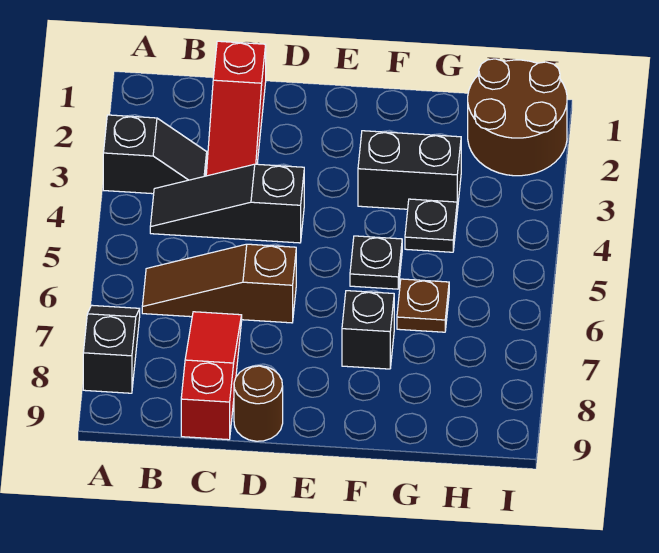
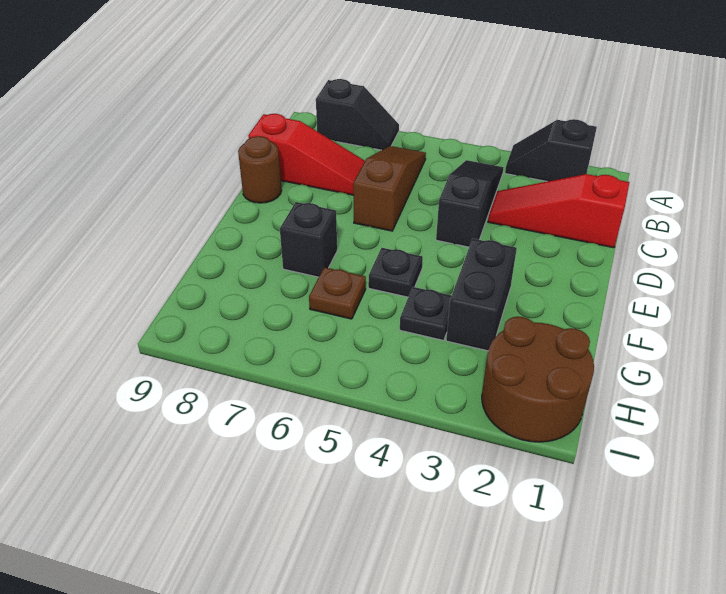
black slope A3:B3 level 1 top A -> black slope A2:A3 level 1 top 2

